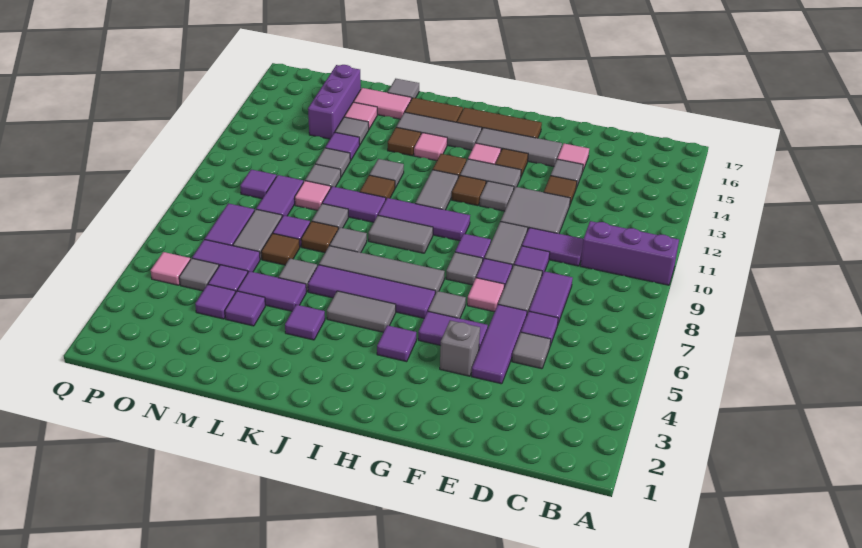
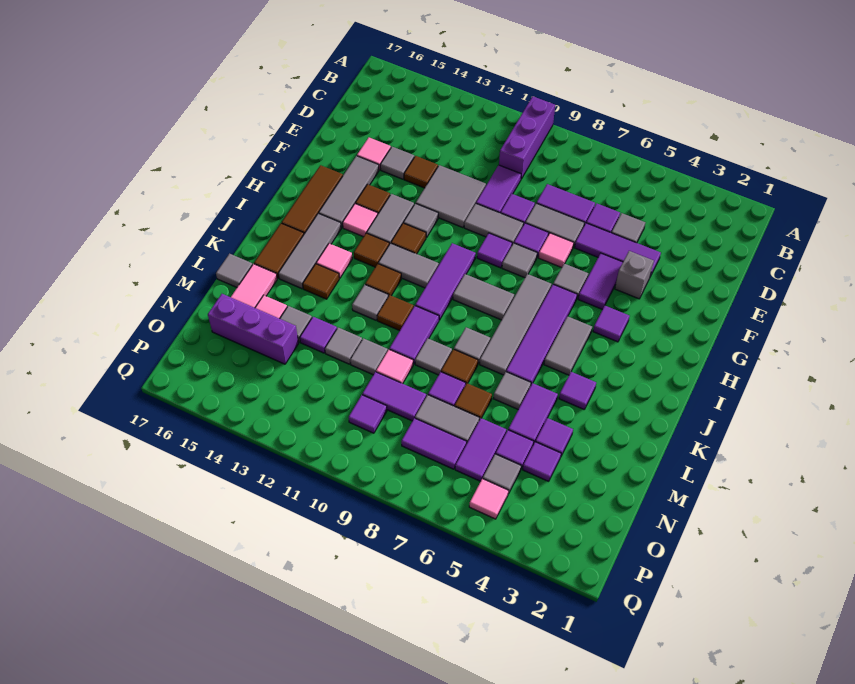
grey tile I9:J9 level 1 -> grey tile I8:I9 level 1
none -> brown tile J12 level 1

